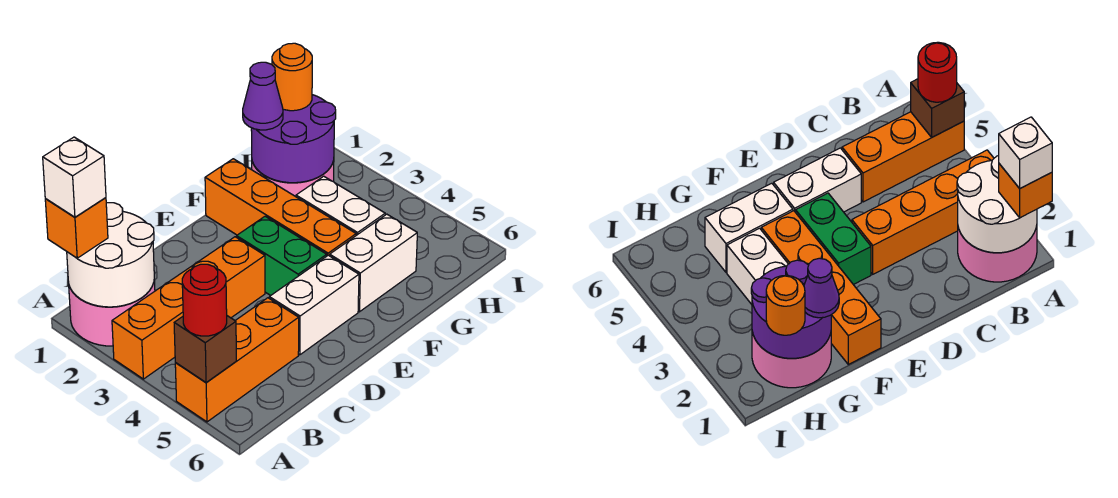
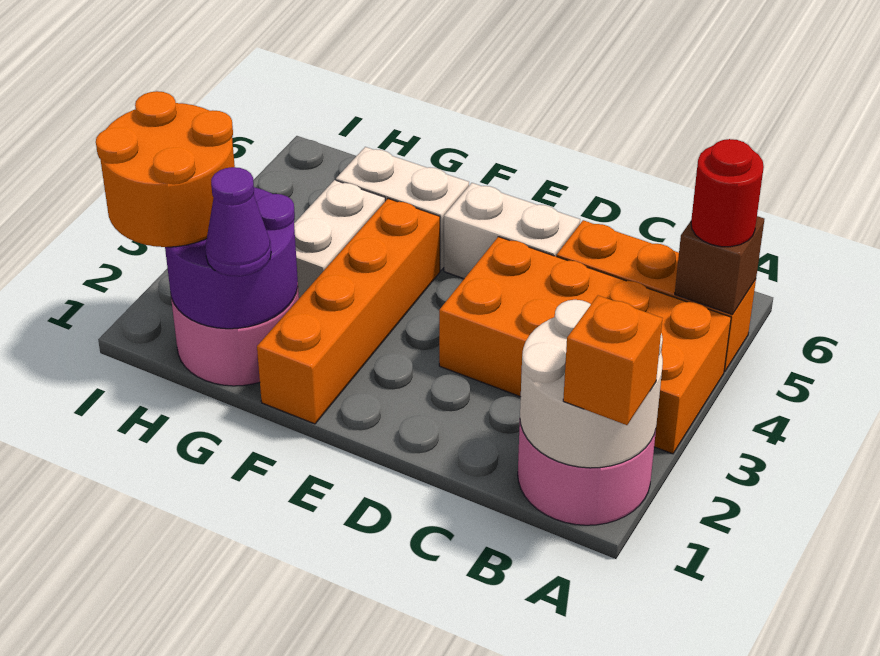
white brick A1 level 4 -> none
orange brick A3:D3 level 1 -> orange brick A3:D4 level 1
green brick E3:E4 level 1 -> none
orange round brick H1 level 3 -> orange round brick H1:I2 level 3

